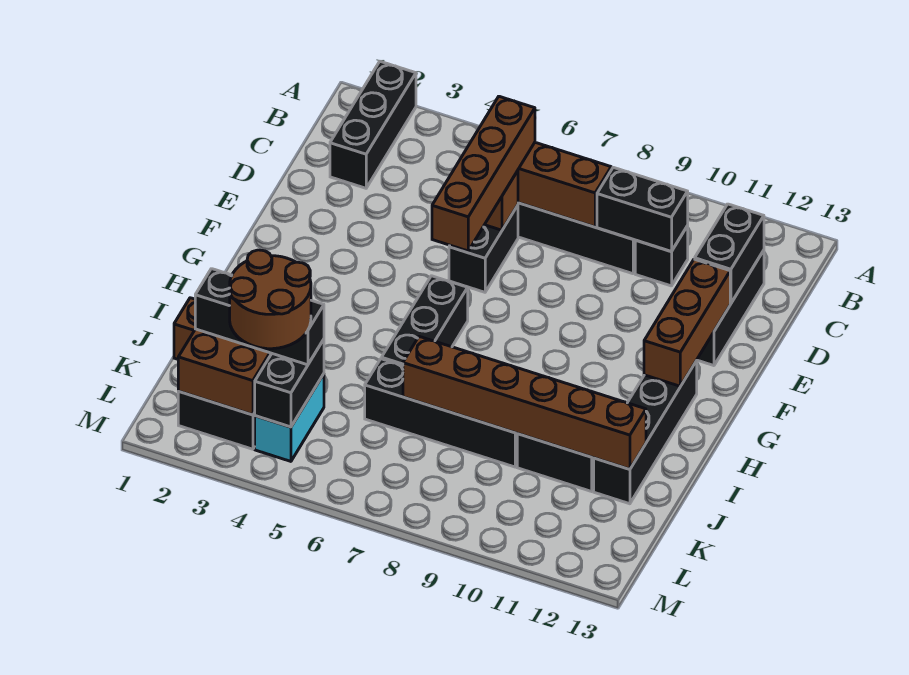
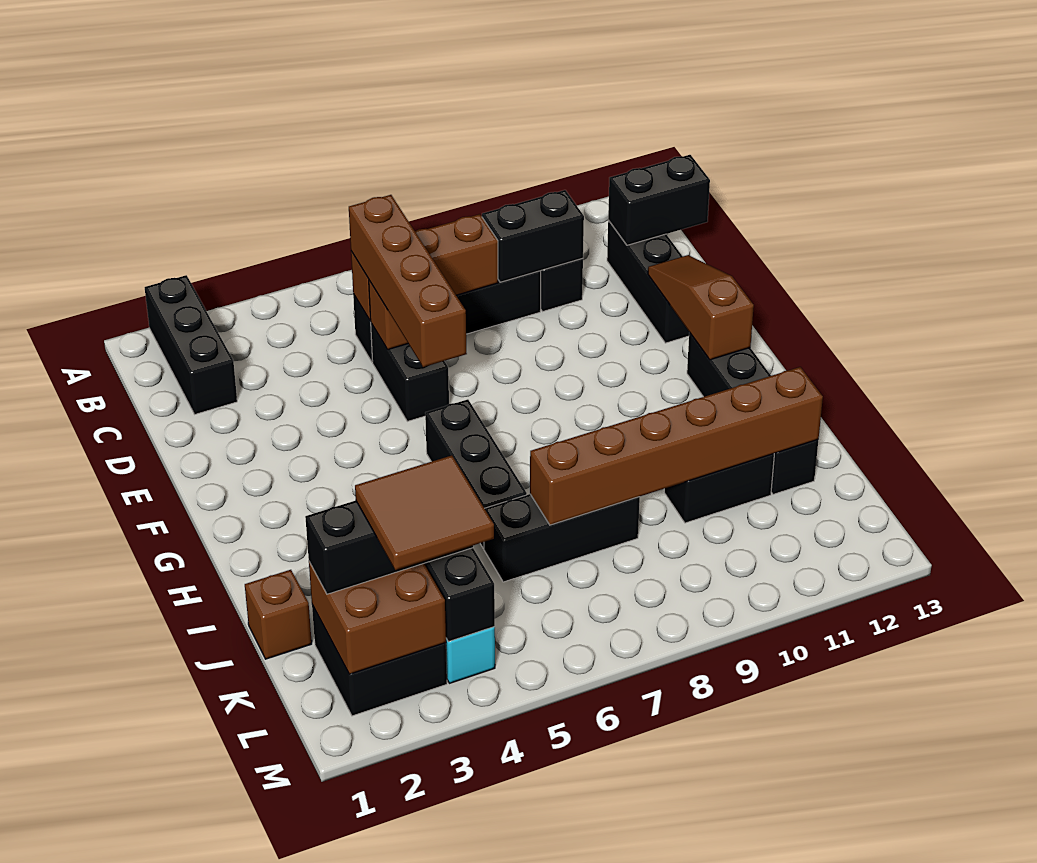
black brick C12:D12 level 2 -> black brick C12:C13 level 2
brown brick E12:G12 level 2 -> brown slope E12:G12 level 2 top G
black brick J6:J9 level 1 -> black brick J6:J8 level 1
brown round brick K3:L4 level 4 -> brown tile K3:L4 level 4

